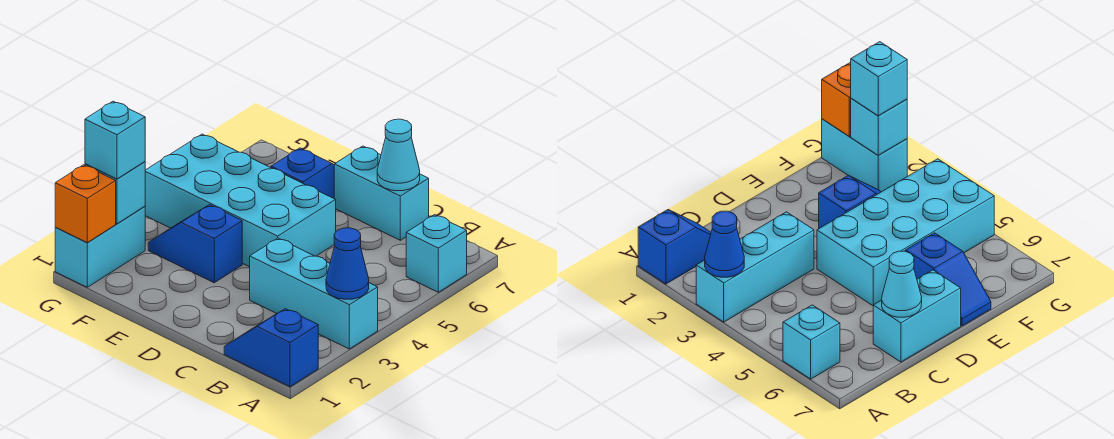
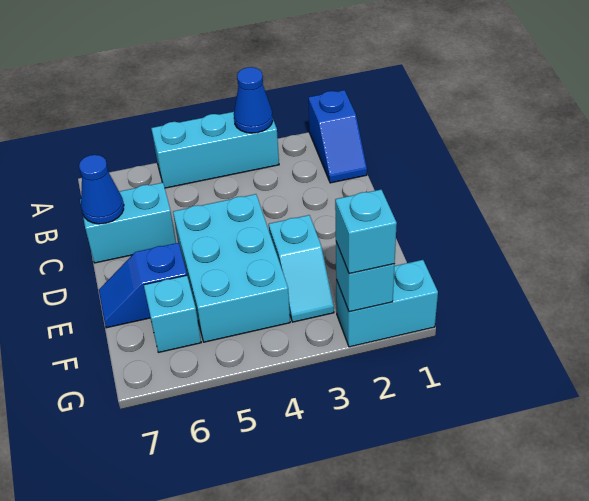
cyan brick A3:C3 level 1 -> cyan brick A3:A5 level 1
cyan brick A6 level 1 -> cyan brick F6 level 1
cyan brick C7:D7 level 1 -> cyan brick C6:C7 level 1
cyan cone C7 level 2 -> blue cone C7 level 2
cyan brick D4:G5 level 1 -> cyan brick D4:F5 level 1
blue slope E3:F3 level 1 top E -> cyan slope E3:F3 level 1 top E
orange brick G1 level 2 -> none

